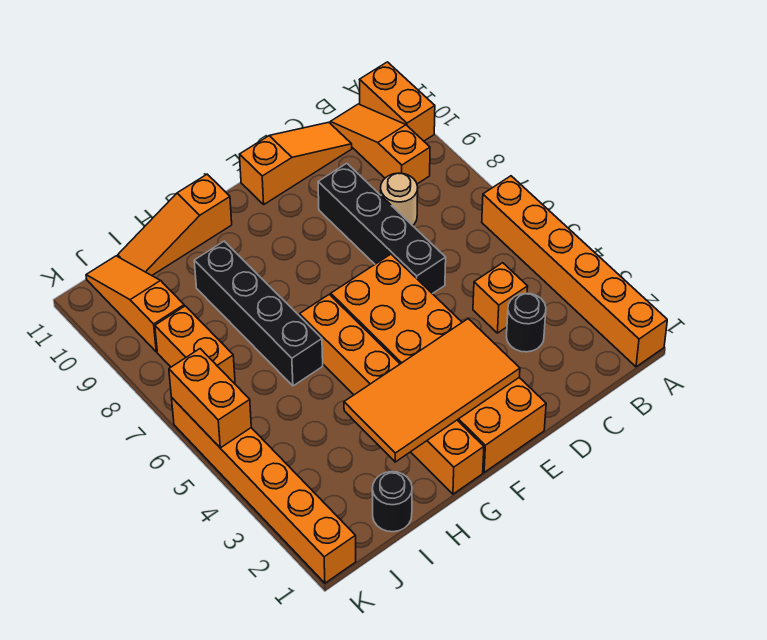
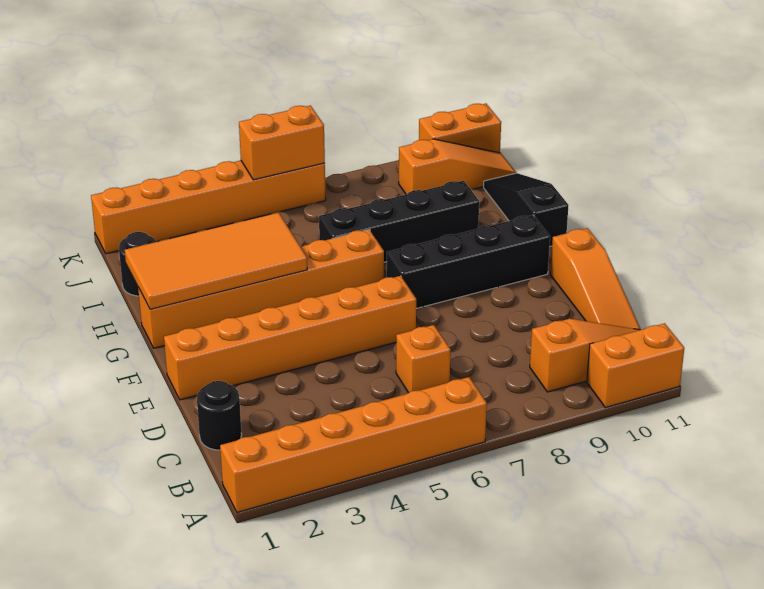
black round brick C3 level 1 -> black round brick C1 level 1
orange brick C4 level 1 -> orange brick C6 level 1
tan round brick C8 level 1 -> none
black brick D6:D9 level 1 -> black brick F7:F10 level 1
orange brick E1:F6 level 1 -> orange brick E1:E6 level 1
orange tile E2:H3 level 2 -> orange tile G1:H4 level 2
orange slope G11:I11 level 1 top G -> black slope G11:I11 level 1 top G
orange brick J7:J8 level 1 -> orange brick K10:K11 level 1

